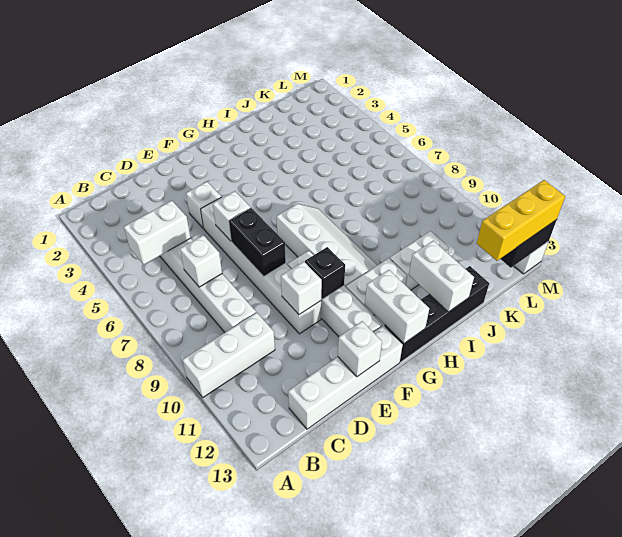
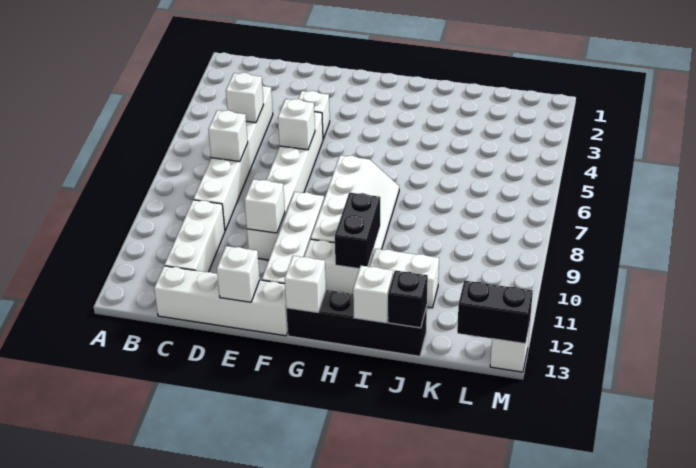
white brick A10:C10 level 1 -> white brick C10:C12 level 1
white brick B5:C5 level 2 -> white brick C5 level 2
black brick E7:E8 level 2 -> black brick H10:H11 level 2
black brick F10 level 2 -> black brick J13 level 2
white brick G12:G13 level 2 -> white brick G13 level 2
white brick I12:I13 level 2 -> white brick I13 level 2
yellow brick K13:M13 level 3 -> none

